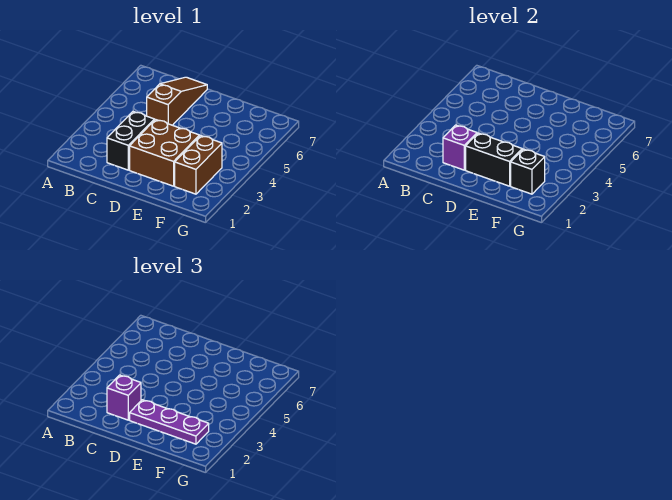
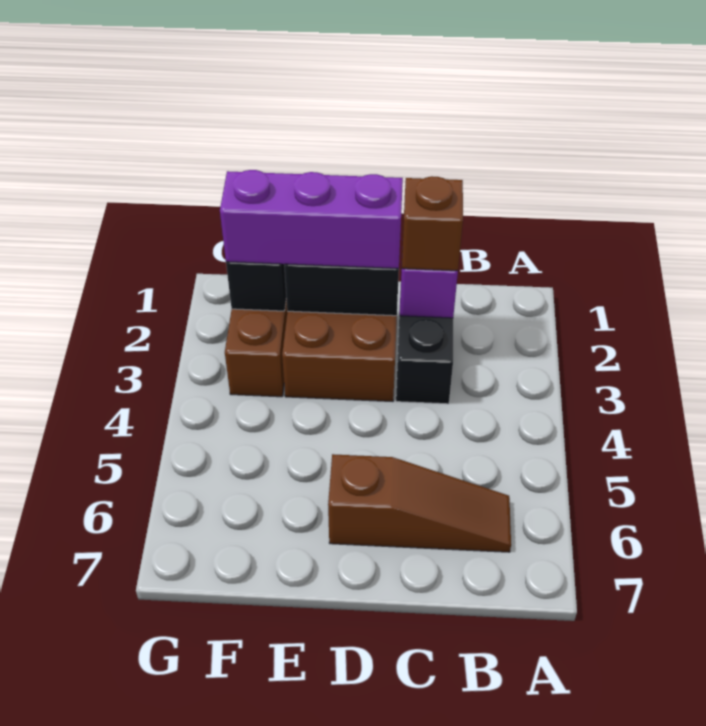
purple brick C2 level 3 -> brown brick C2 level 3
brown slope C5:C7 level 1 top 5 -> brown slope B6:D6 level 1 top D
purple plate D2:F2 level 3 -> purple brick D2:F2 level 3

